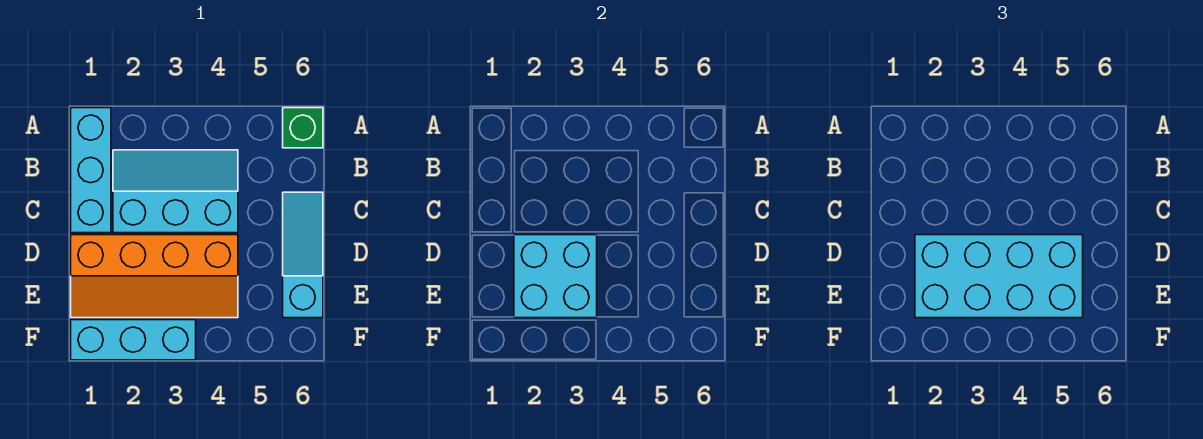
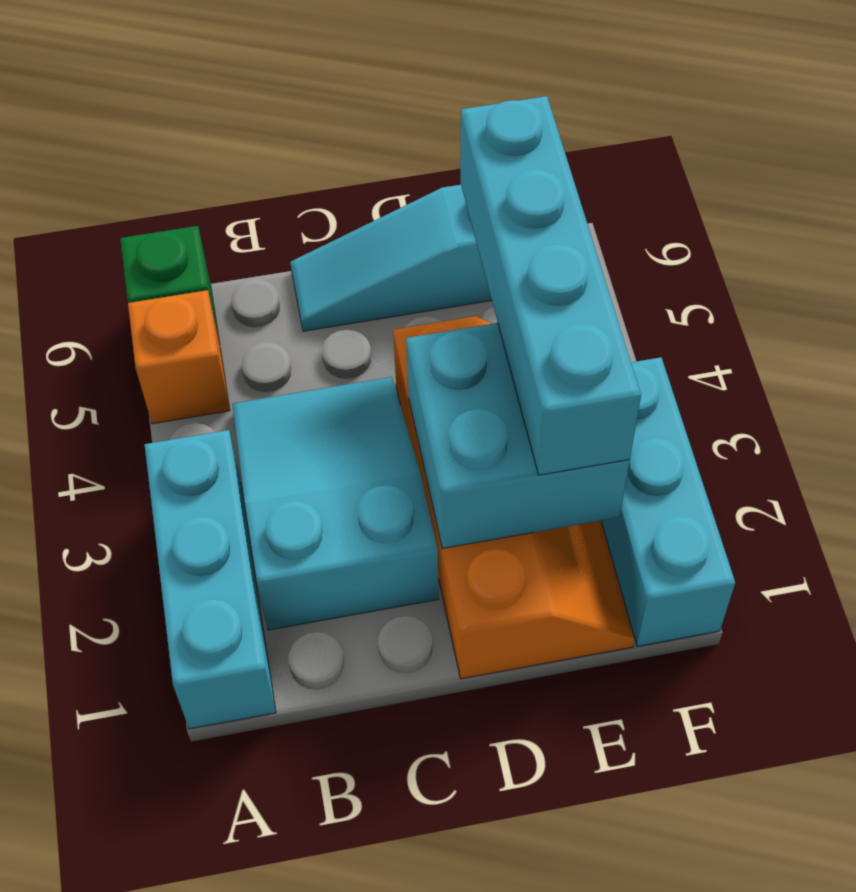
cyan brick A1:C1 level 1 -> cyan brick A1:A3 level 1
none -> orange brick A5 level 1
cyan slope B2:C4 level 1 top C -> cyan slope B2:C4 level 1 top 2
cyan brick D2:E5 level 3 -> cyan brick E2:E5 level 3

